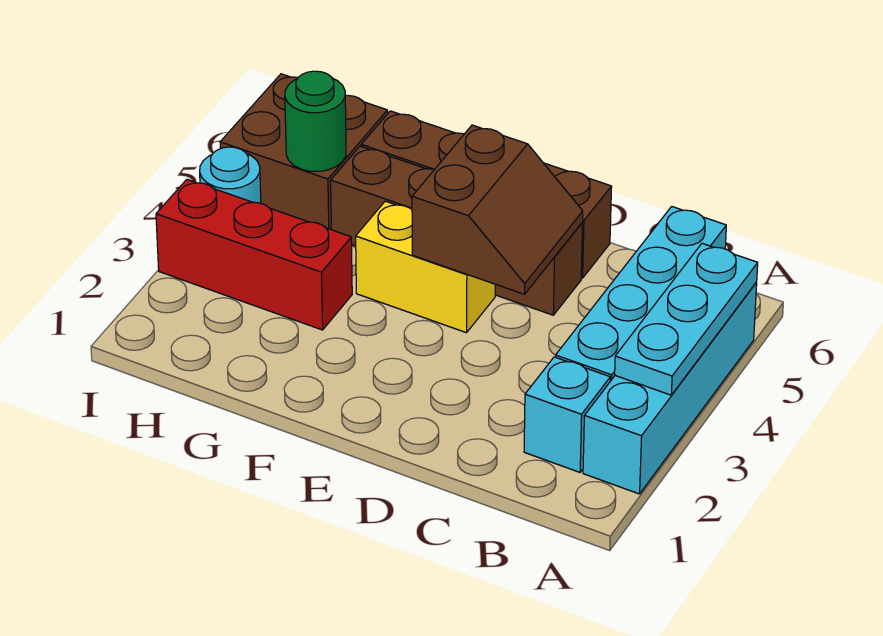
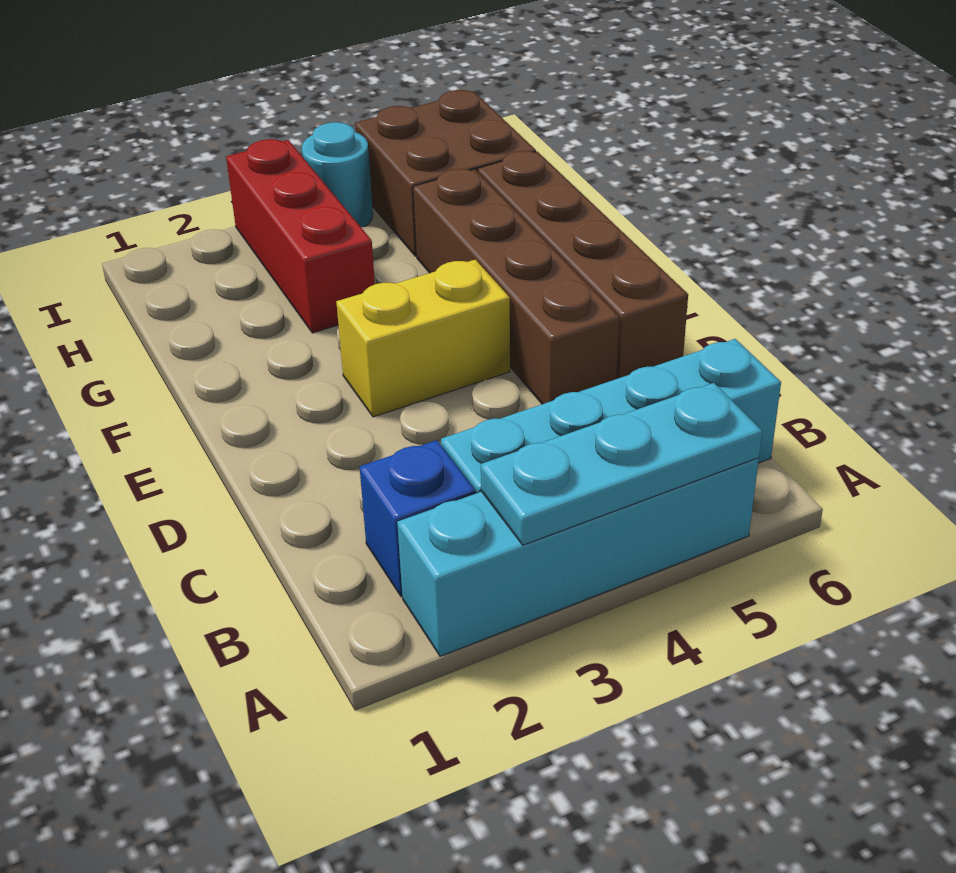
cyan brick B2 level 1 -> blue brick B2 level 1
brown slope D4:E5 level 2 top E -> none
yellow brick E4:F4 level 1 -> yellow brick E3:E4 level 1
green round brick H5 level 2 -> none

